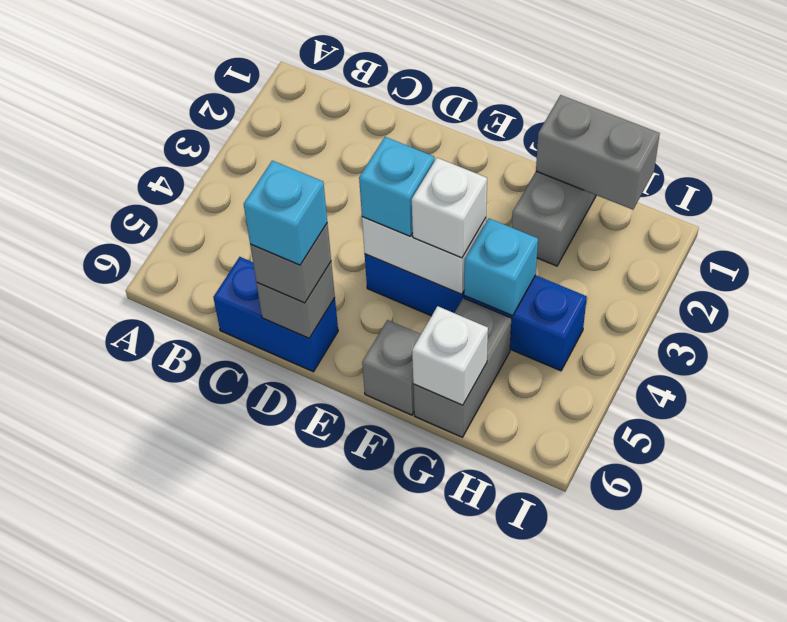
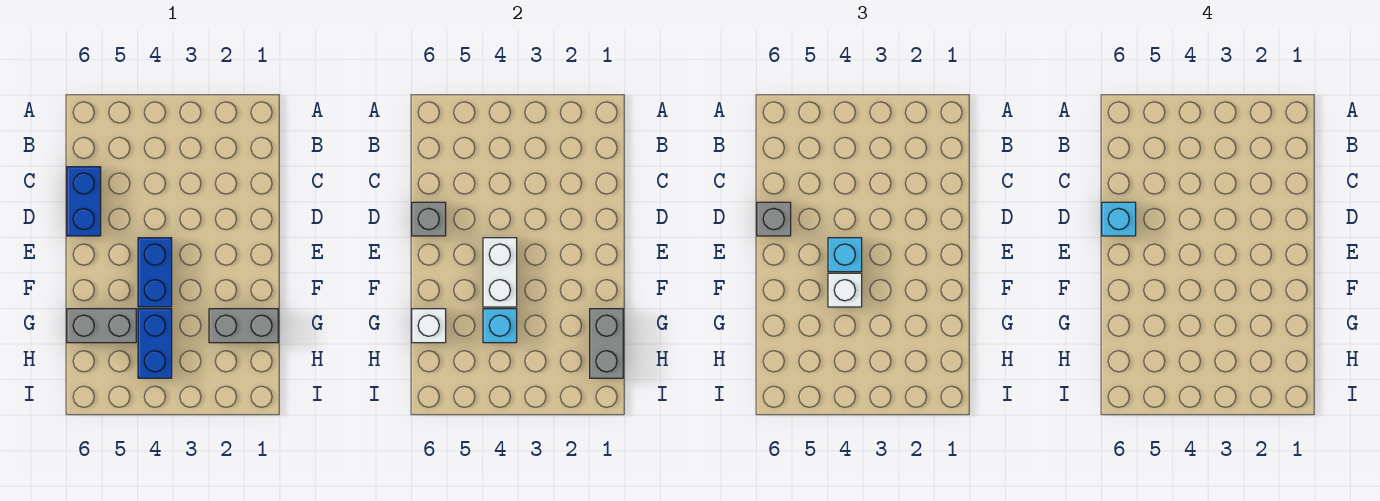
grey brick F6 level 1 -> none

